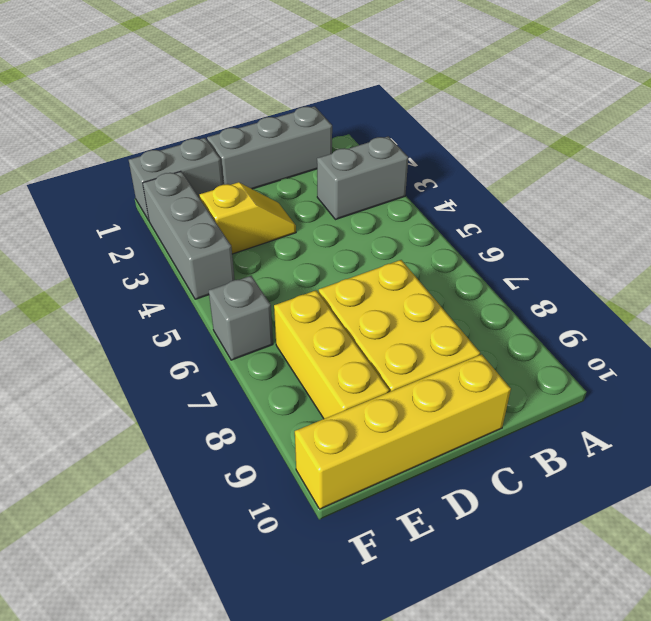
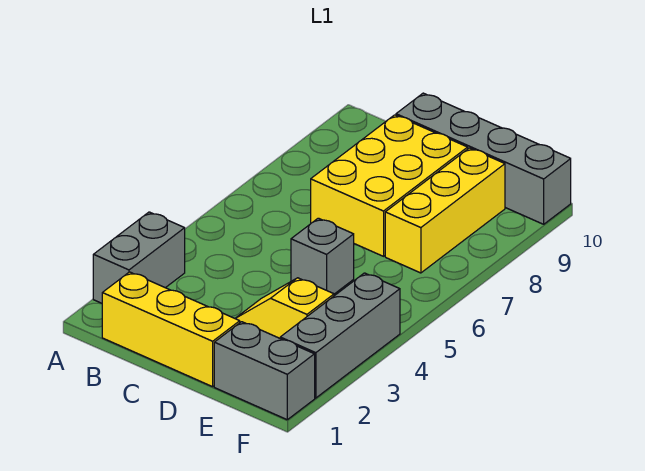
grey brick A3:B3 level 1 -> grey brick A2:A3 level 1
grey brick B1:D1 level 1 -> yellow brick B1:D1 level 1
yellow brick C10:F10 level 1 -> grey brick C10:F10 level 1
grey brick F6 level 1 -> grey brick D5 level 1

